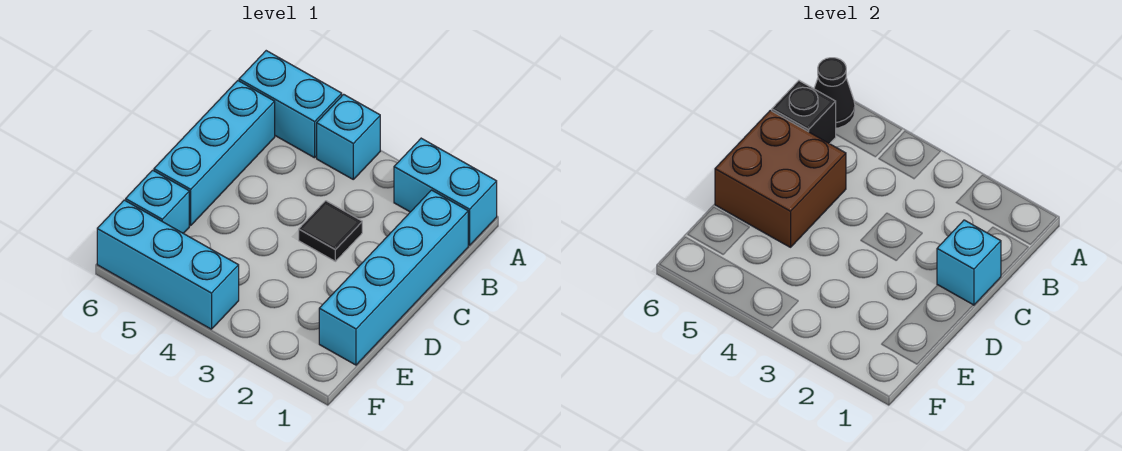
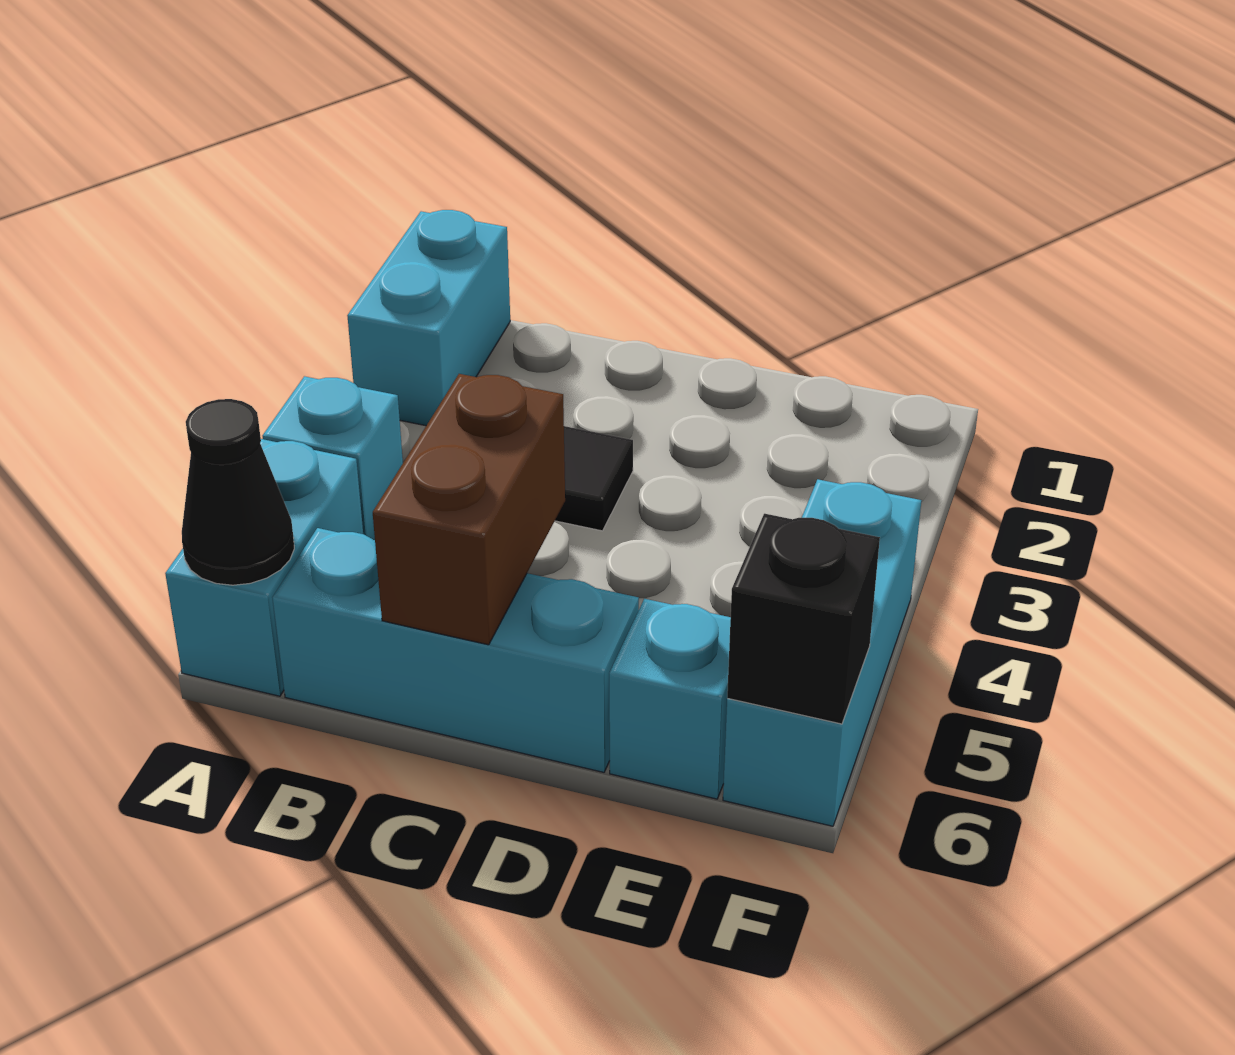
cyan brick B1:E1 level 1 -> none
black brick B6 level 2 -> black brick F6 level 2
cyan brick C1 level 2 -> none
brown brick C5:D6 level 2 -> brown brick C5:C6 level 2

